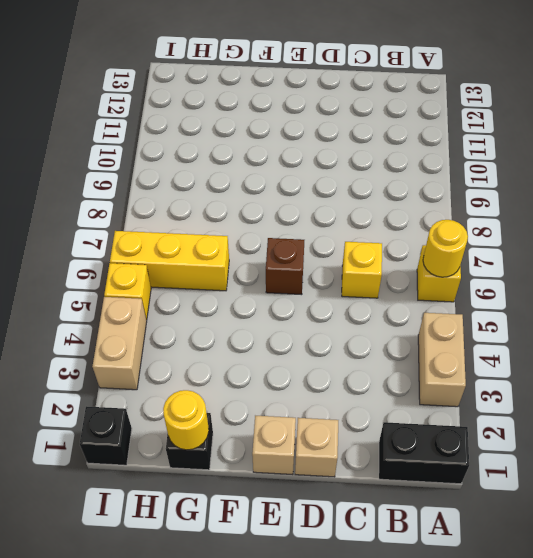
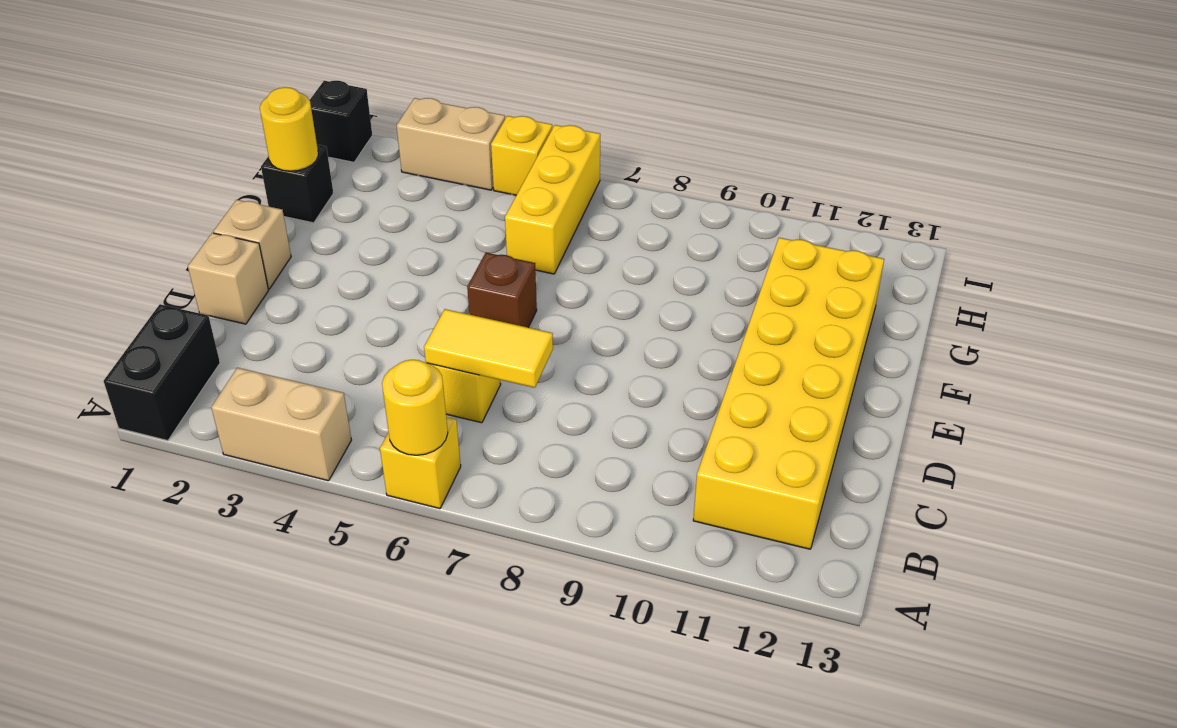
none -> yellow brick B11:G12 level 1
none -> yellow tile C6:C7 level 2

